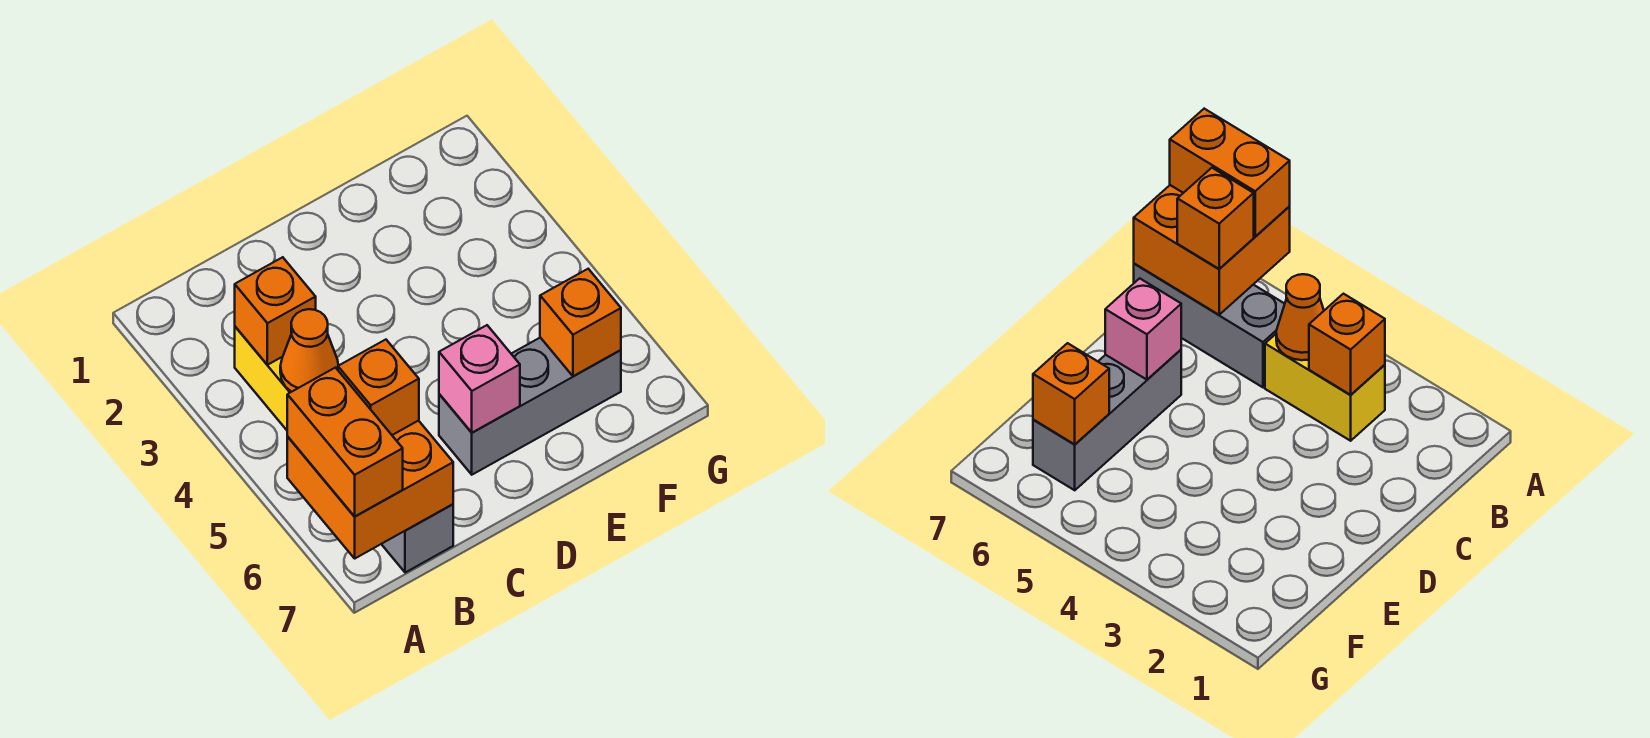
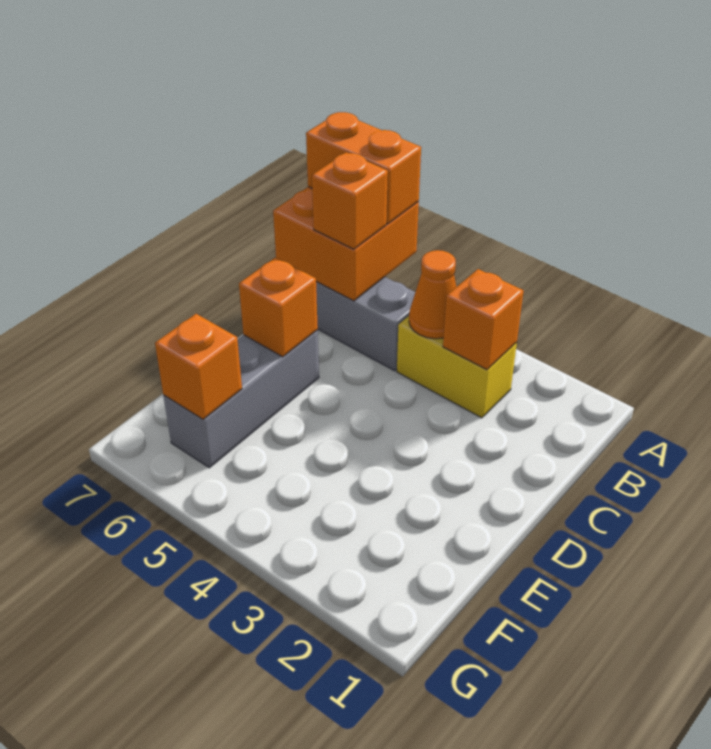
pink brick D6 level 2 -> orange brick D6 level 2

